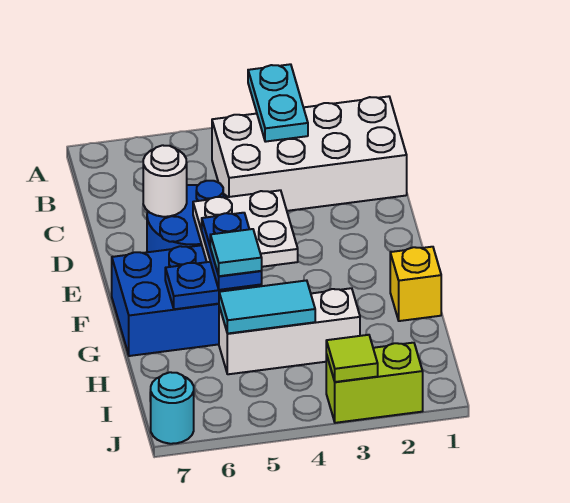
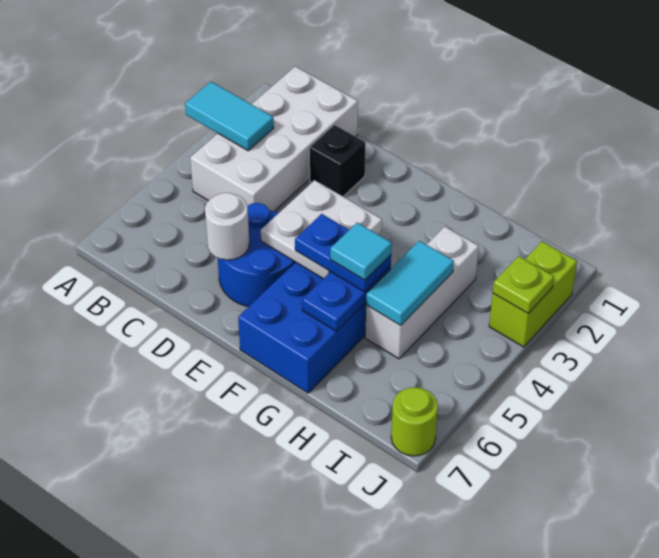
cyan plate A3:B3 level 2 -> cyan tile A3:B3 level 2
none -> black brick D2 level 1
yellow brick G1 level 1 -> none
lime tile J3 level 2 -> lime plate J3 level 2
cyan round brick J7 level 1 -> lime round brick J7 level 1

